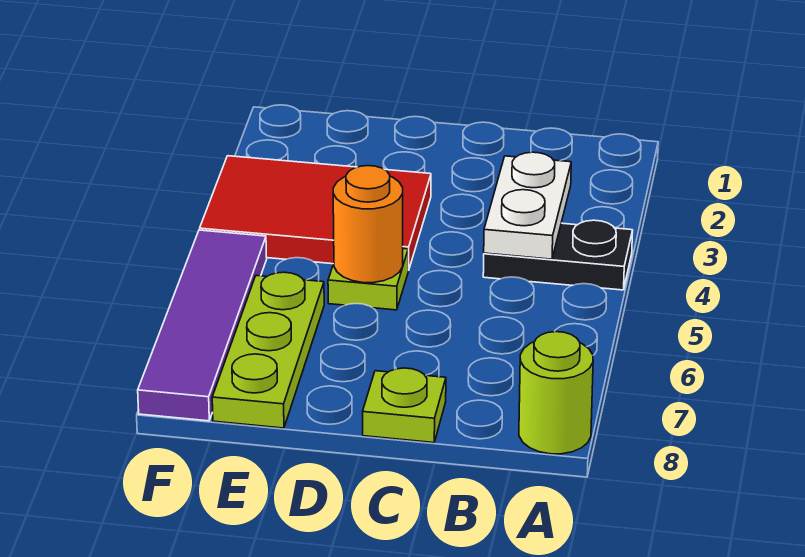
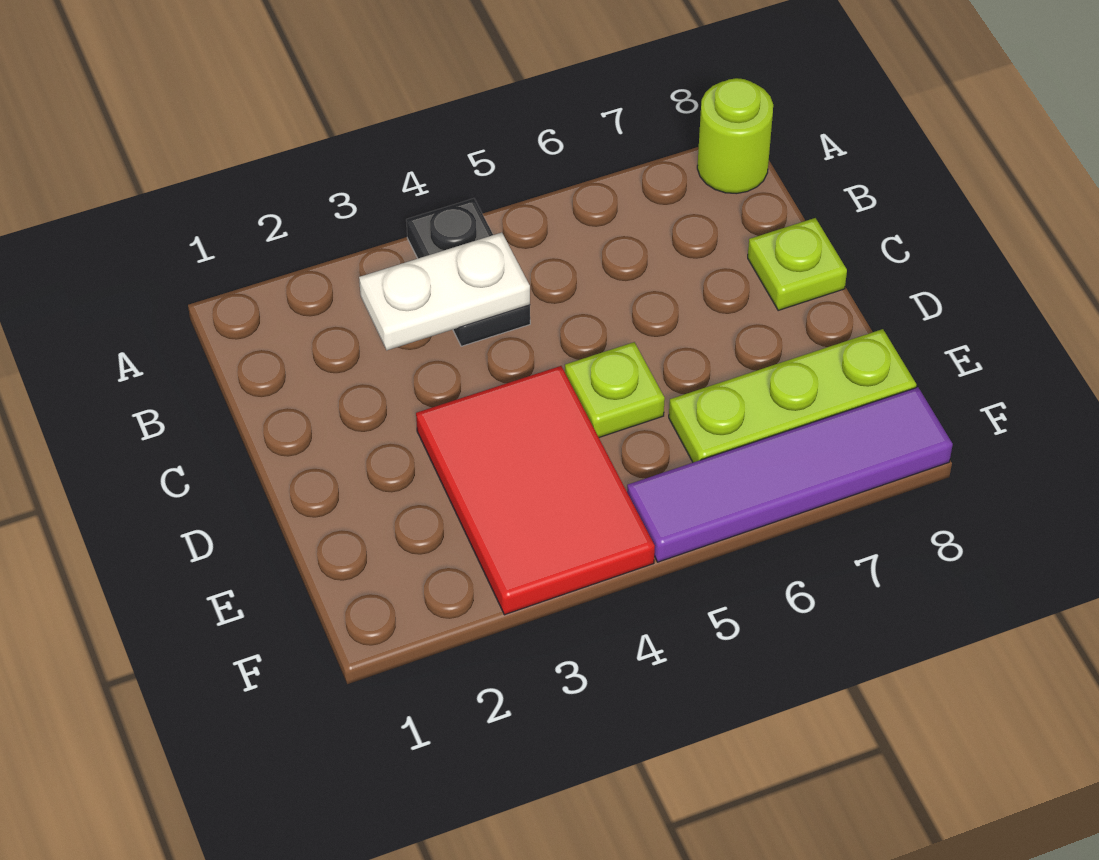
orange round brick D5 level 2 -> none

